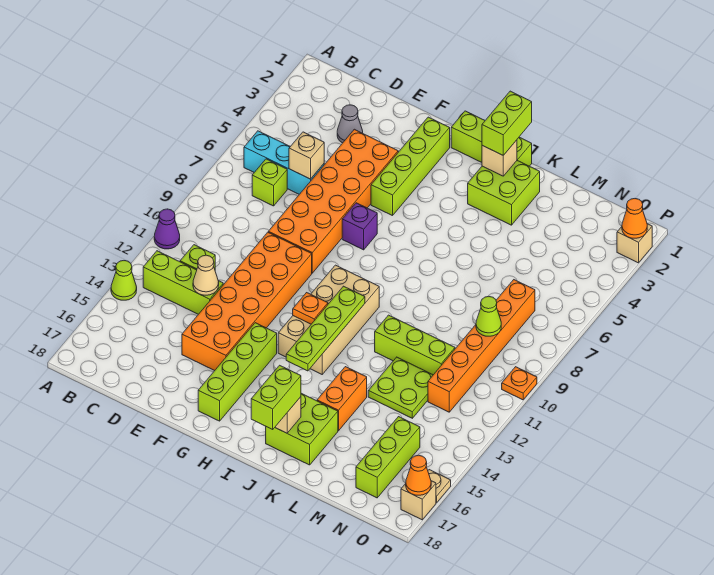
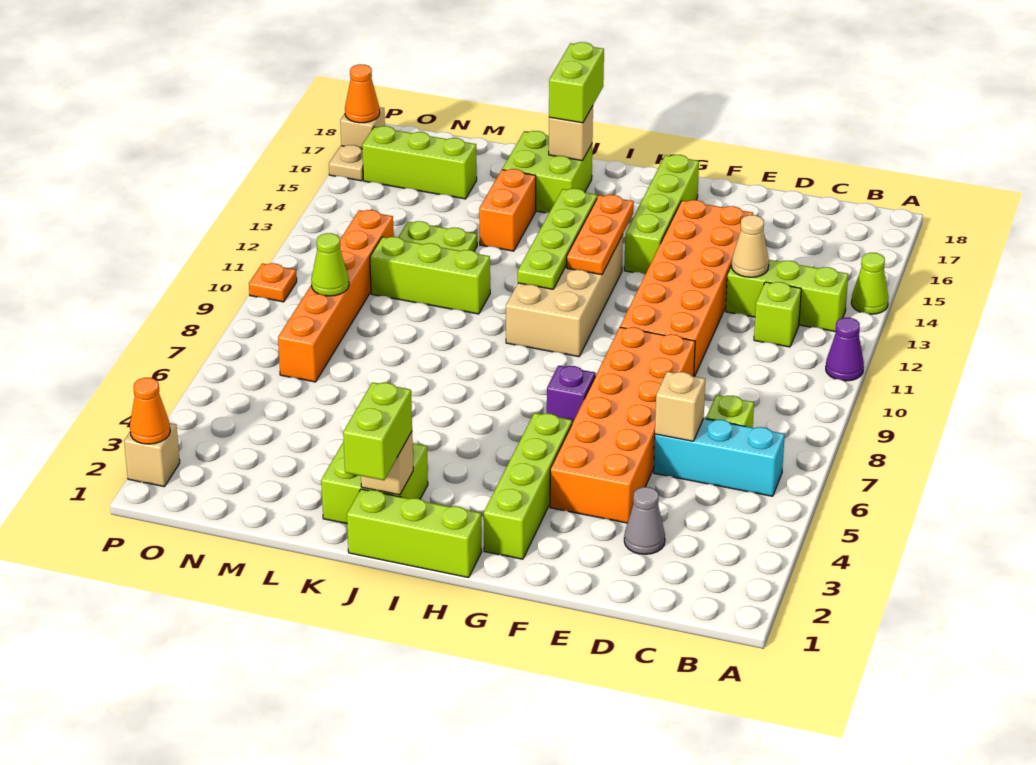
orange plate H12 level 2 -> orange plate H12:H14 level 2
lime brick N15:N17 level 1 -> lime brick M16:O16 level 1

